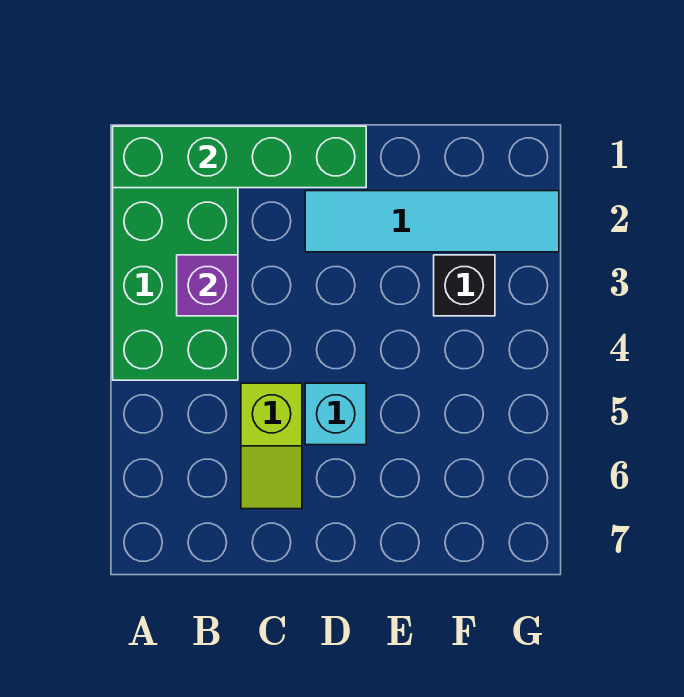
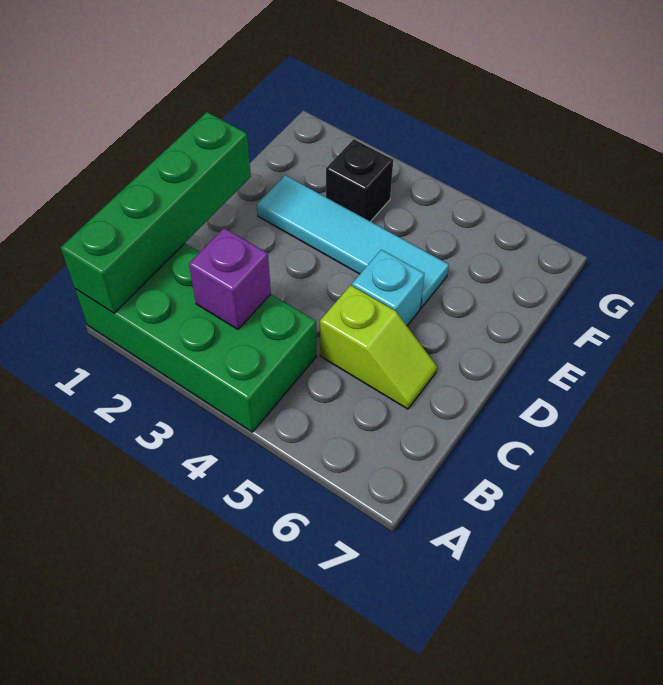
cyan tile D2:G2 level 1 -> cyan tile E2:E5 level 1

